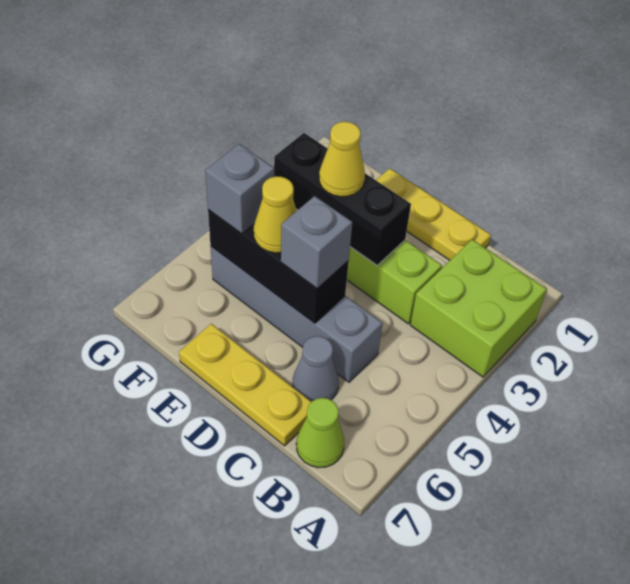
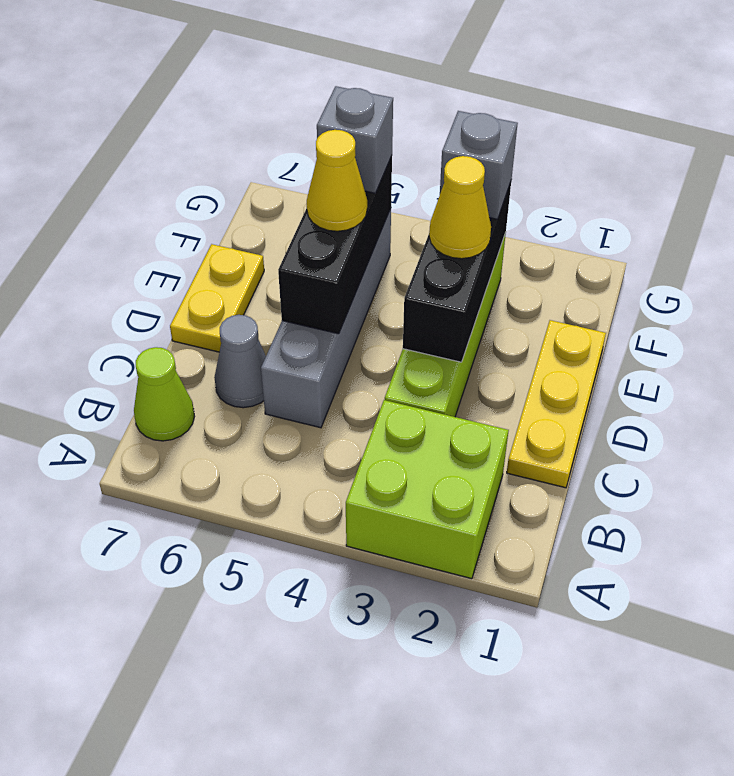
yellow plate C7:E7 level 1 -> yellow plate D7:E7 level 1
grey brick D5 level 3 -> grey brick F3 level 3

